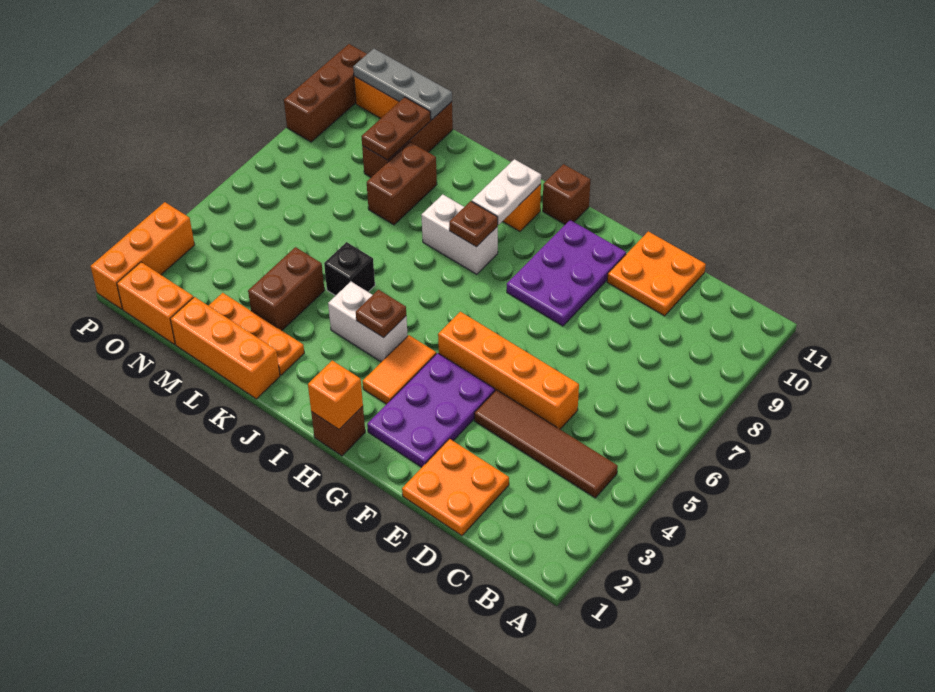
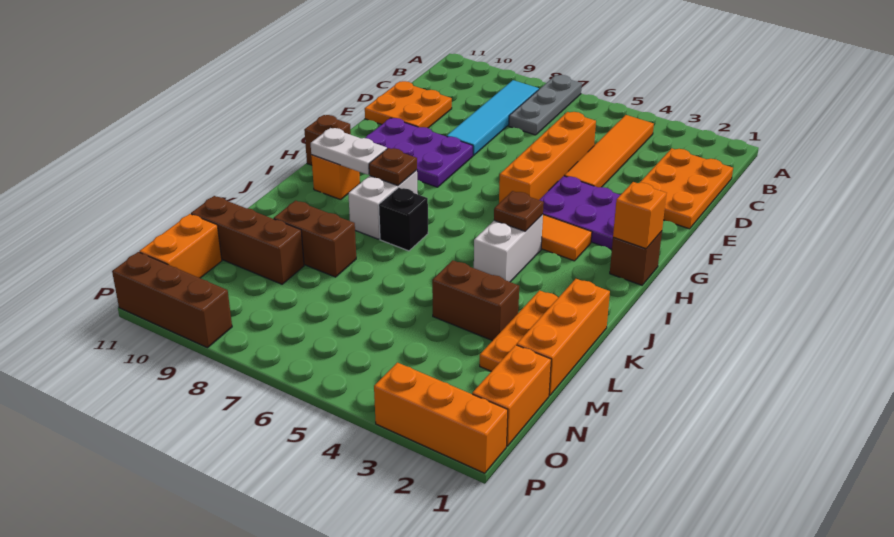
brown tile B4:E4 level 1 -> orange tile B4:E4 level 1
none -> cyan tile B8:E8 level 1
orange plate D1:E2 level 1 -> orange plate C1:E2 level 1
black brick K5 level 1 -> black brick J7 level 1
brown plate M9:M10 level 2 -> none
grey plate M11:O11 level 2 -> grey plate A7:C7 level 1

